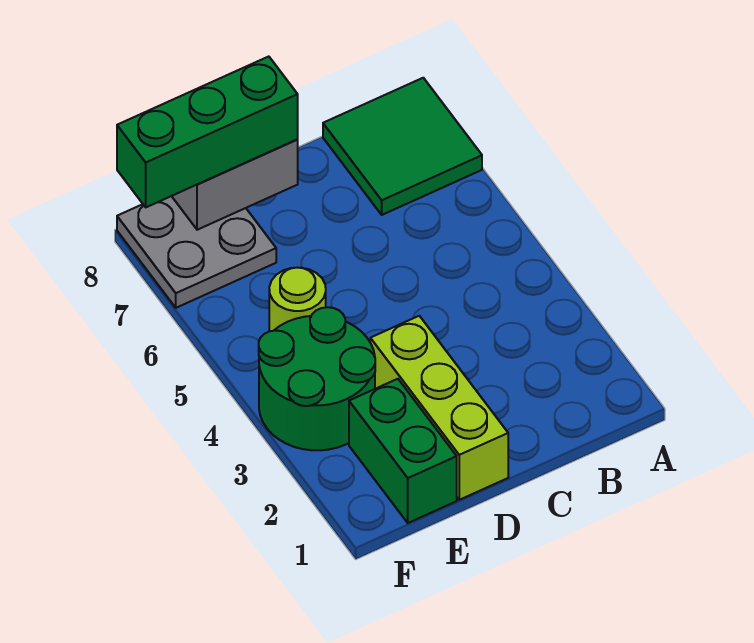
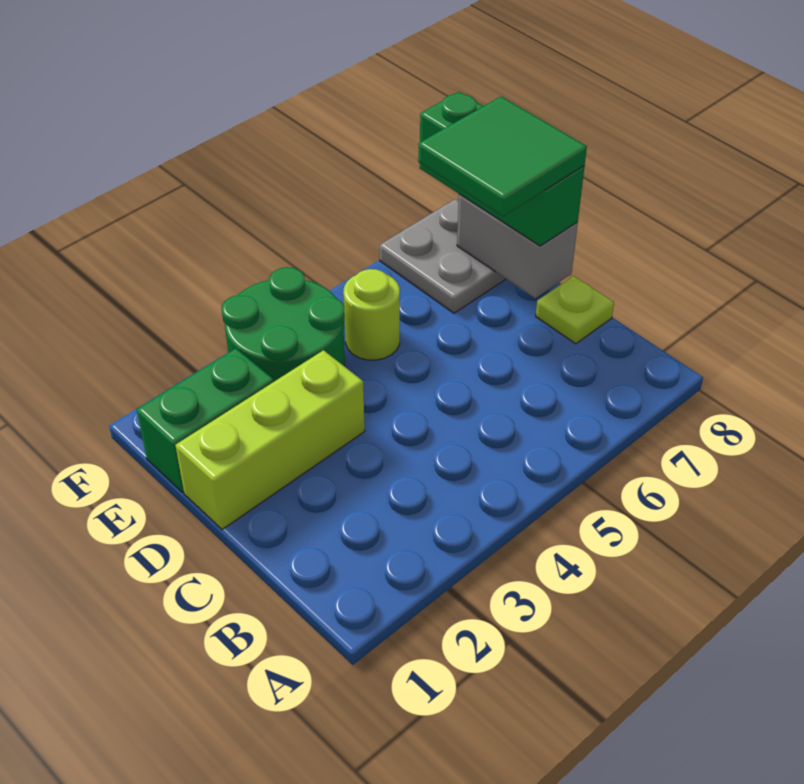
green tile A7:B8 level 1 -> green tile D7:E8 level 4
none -> lime plate C8 level 1

